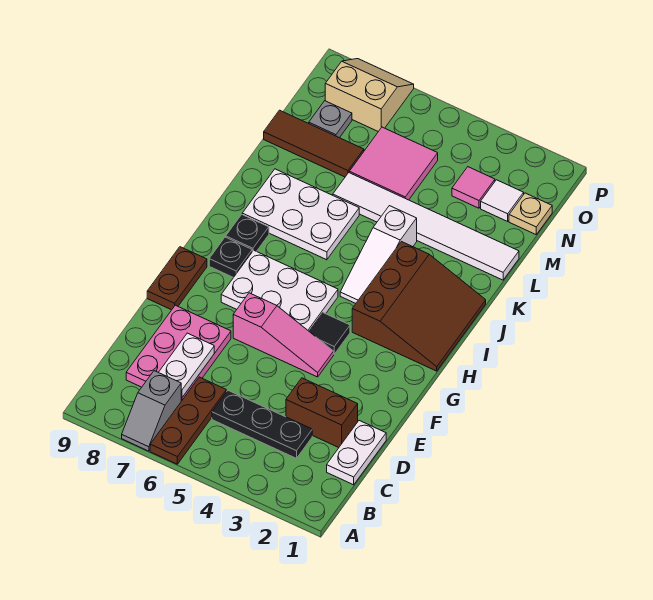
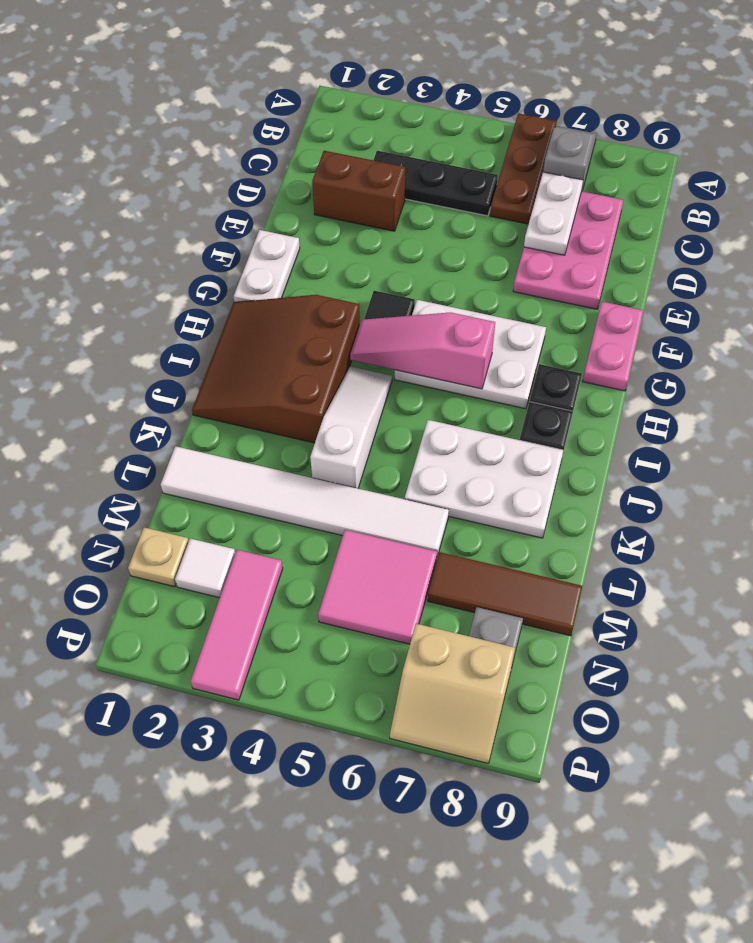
white plate C1:D1 level 1 -> white plate F1:G1 level 1
pink slope F4:F6 level 1 top 6 -> pink slope H4:H6 level 2 top 6
brown plate F9:G9 level 1 -> pink plate F9:G9 level 1
pink tile N3 level 1 -> pink tile N3:P3 level 1

